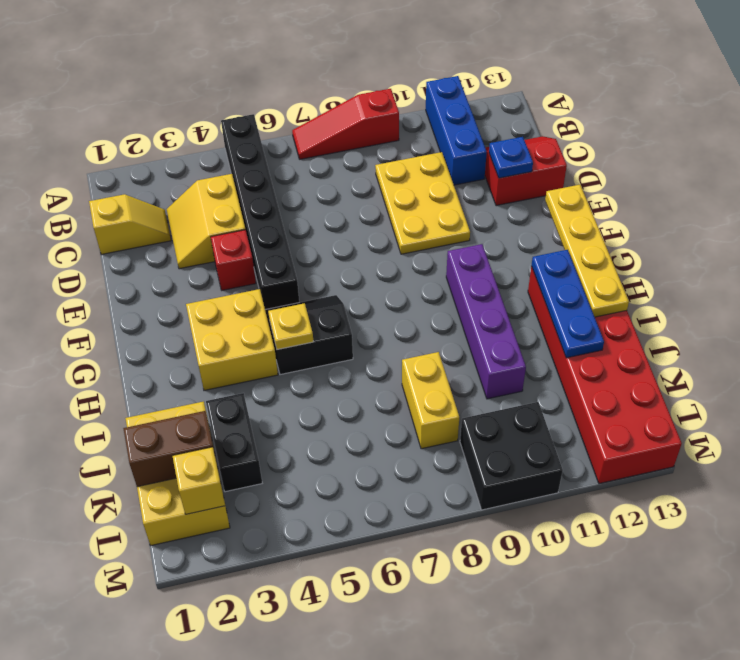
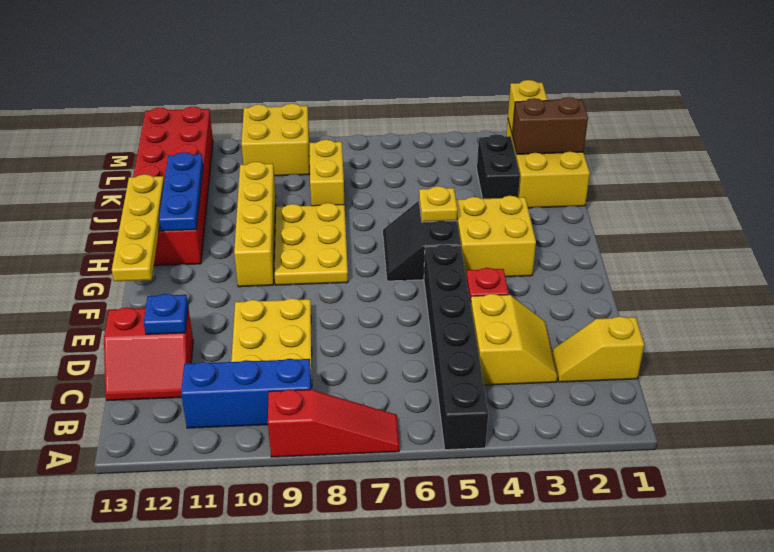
blue brick A11:C11 level 1 -> blue brick B9:B11 level 1
black slope G5:H6 level 1 top H -> black slope G5:H6 level 1 top 5
none -> yellow plate G8:I9 level 1
purple brick G10:J10 level 1 -> yellow brick G10:J10 level 1
black brick L9:M10 level 1 -> yellow brick L9:M10 level 1

